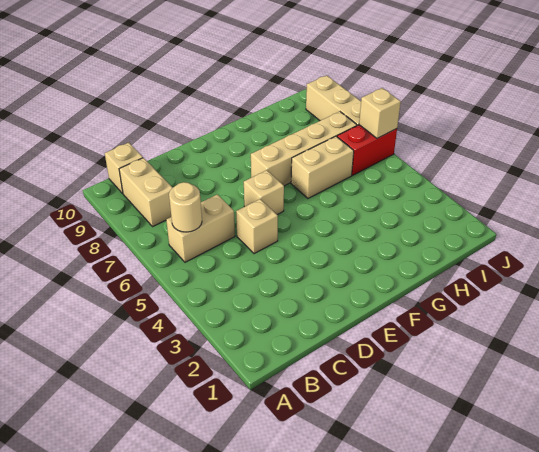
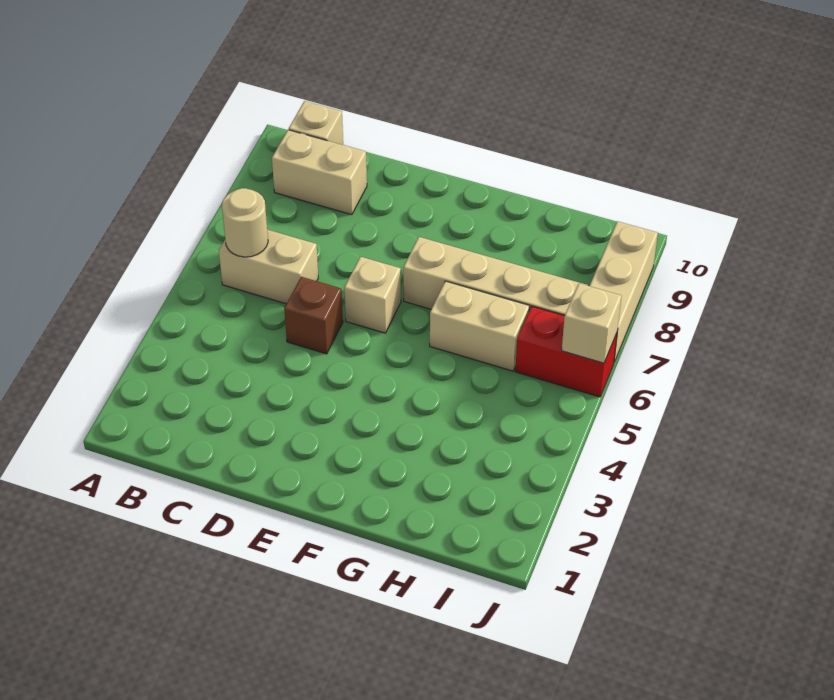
tan brick B8:B9 level 1 -> tan brick B9:C9 level 1
tan brick D5 level 1 -> brown brick D5 level 1

